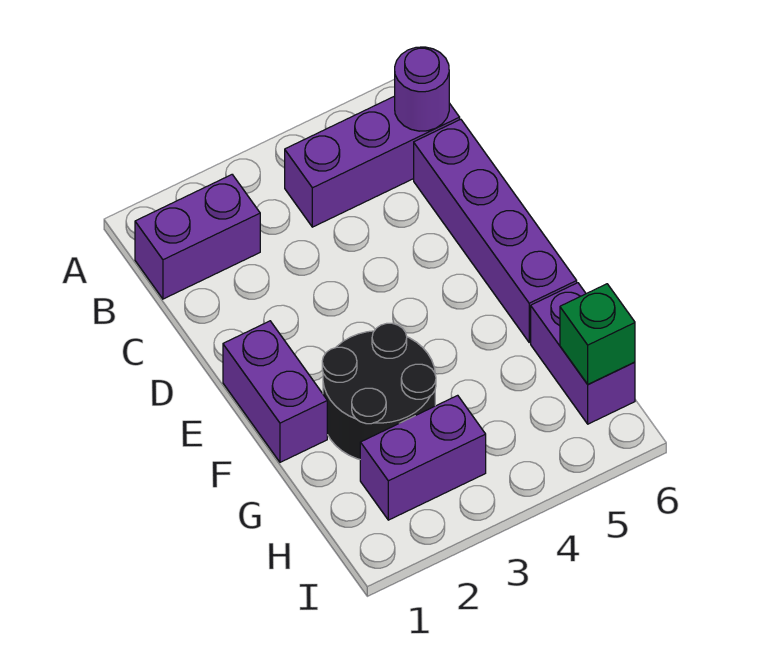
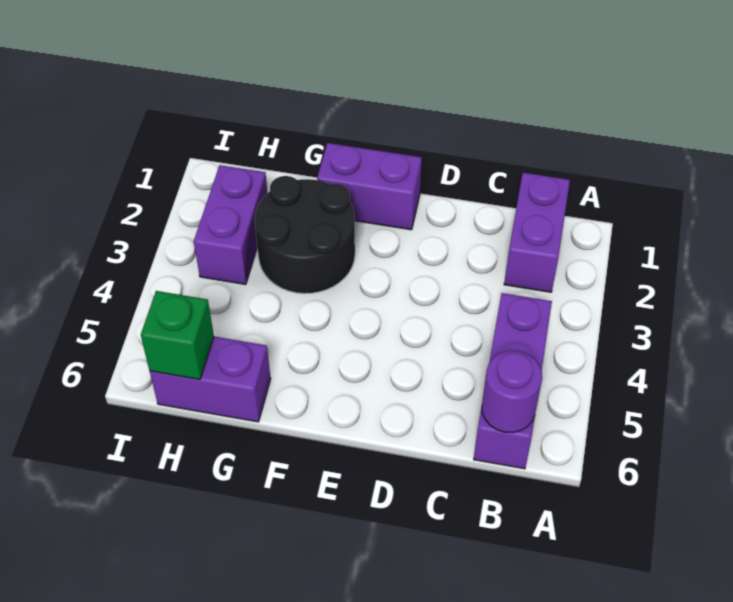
purple brick C6:F6 level 1 -> none

